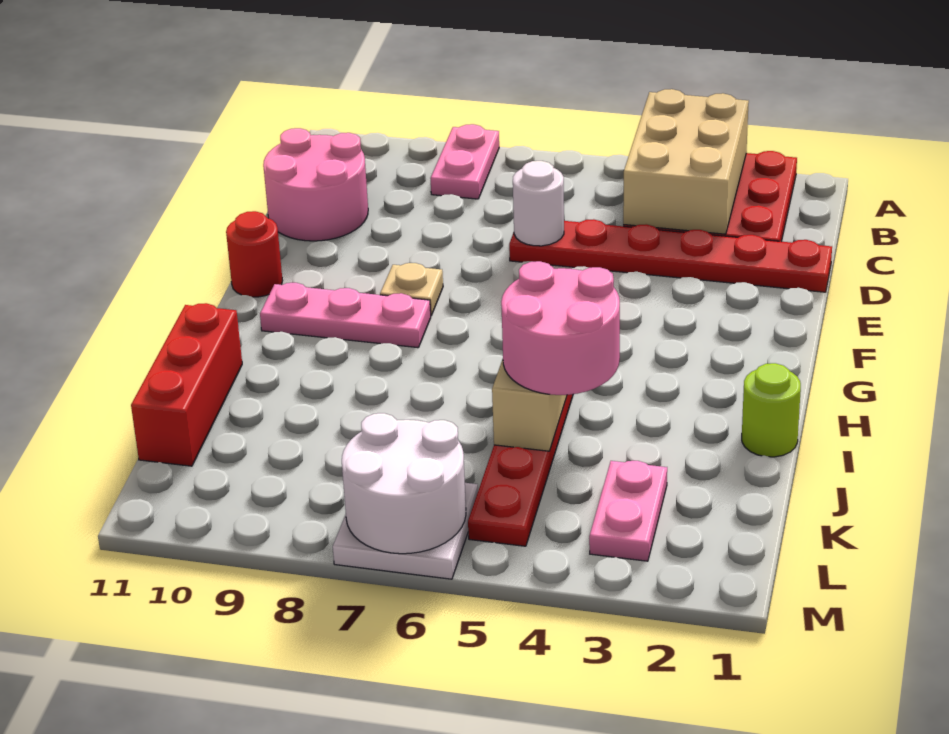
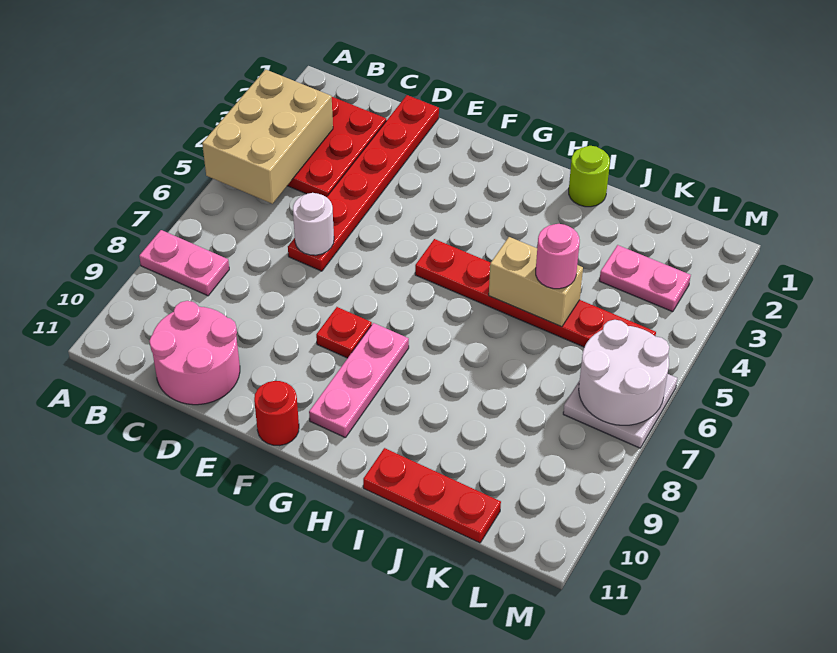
tan brick A3:C4 level 2 -> tan brick A3:B5 level 2
tan plate F8 level 1 -> red plate F8 level 1
pink round brick I4:J5 level 3 -> pink round brick J5 level 3
red brick I11:K11 level 1 -> red plate I11:K11 level 1

